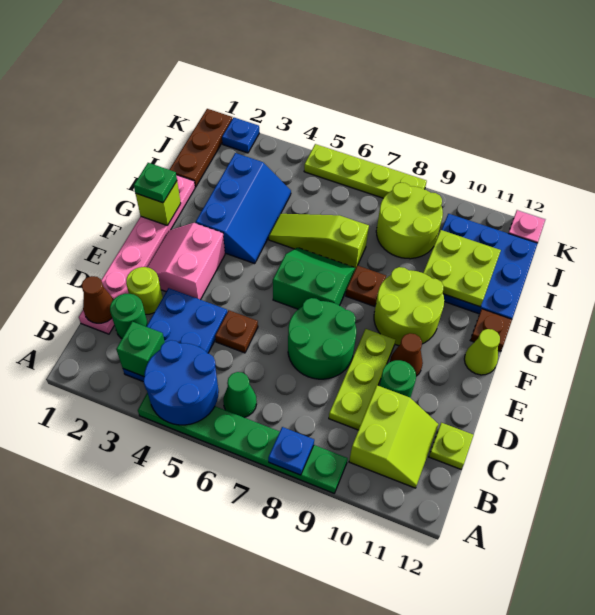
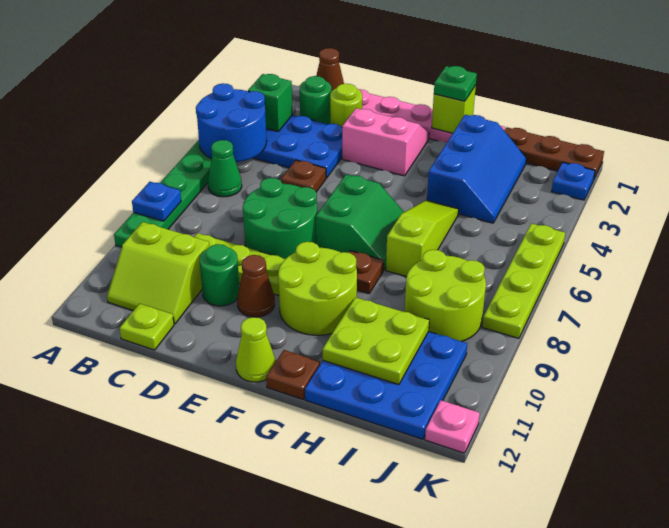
blue slope G3:I4 level 1 top 3 -> blue slope H2:I4 level 1 top H

